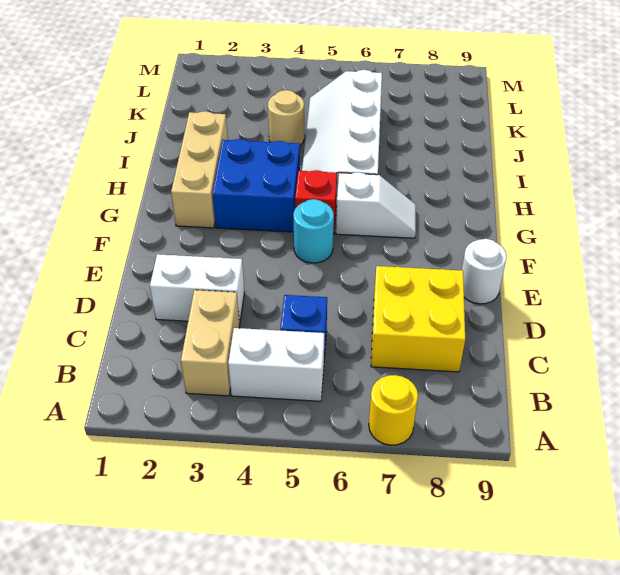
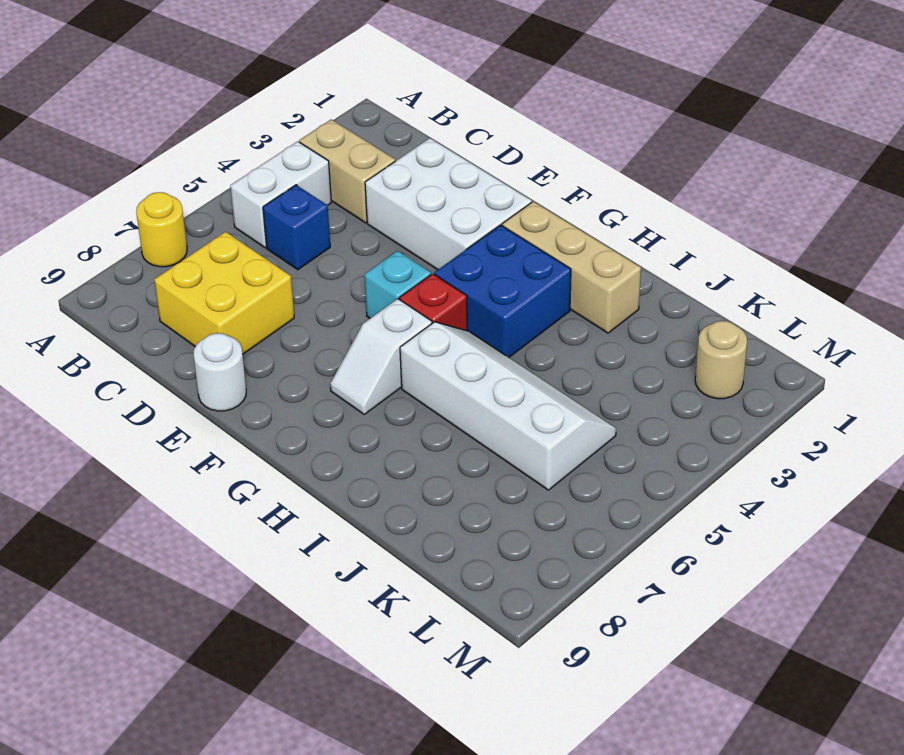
white brick D2:D3 level 1 -> white brick D2:F3 level 1
cyan round brick F5 level 1 -> cyan brick F5 level 1
tan round brick J4 level 1 -> tan round brick L2 level 1

